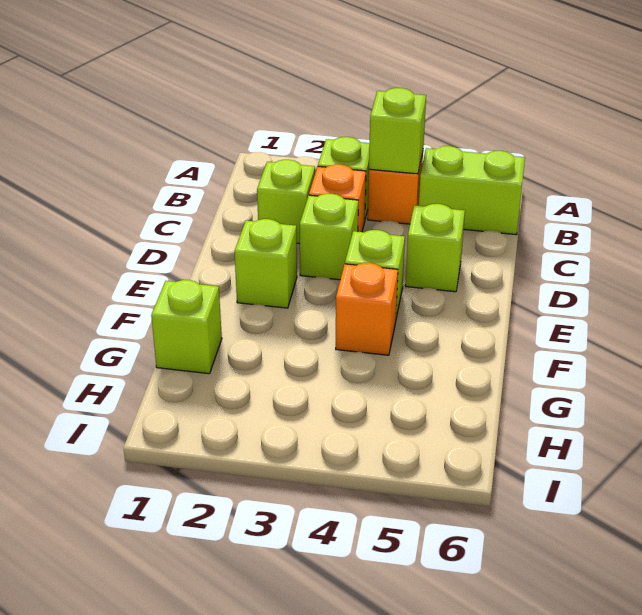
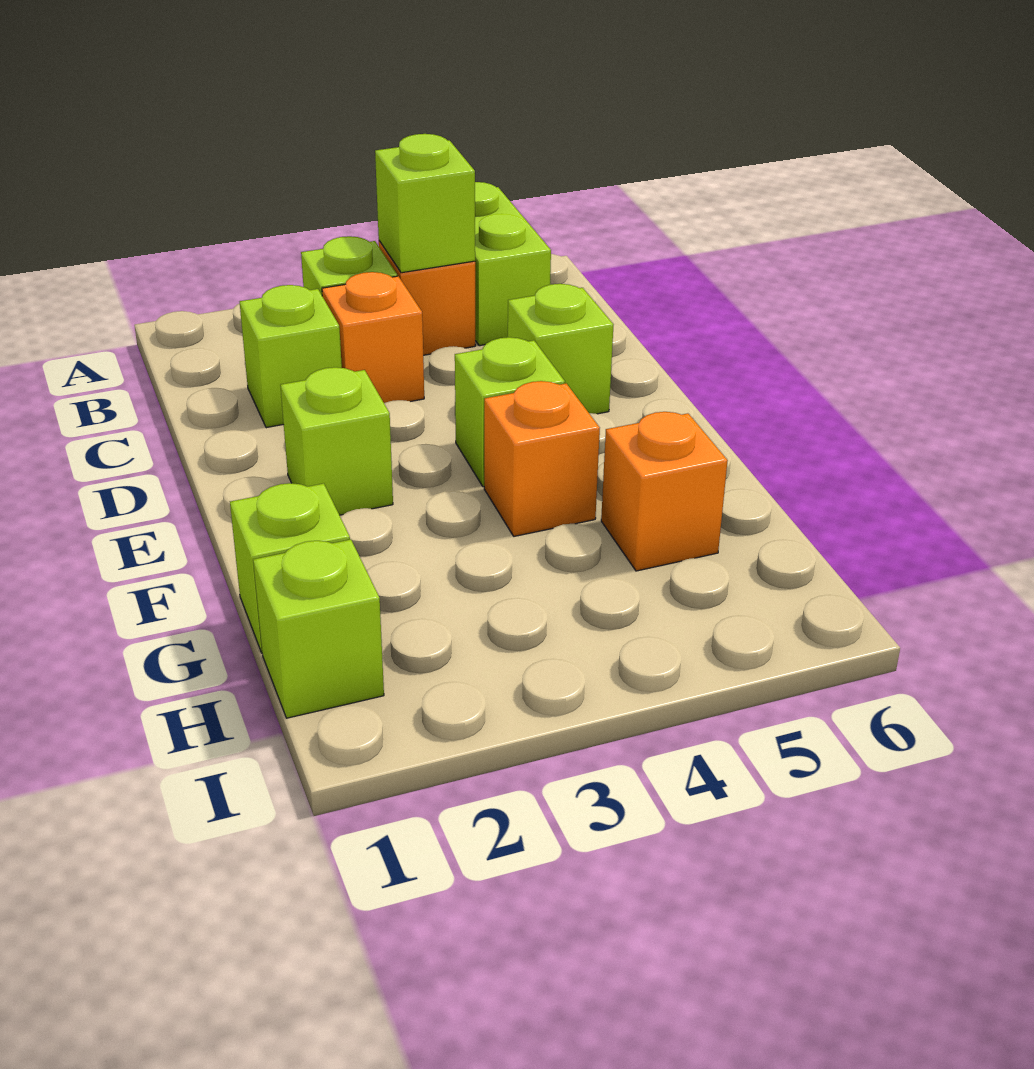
lime brick B5:B6 level 1 -> lime brick A5:B5 level 1
lime brick D3 level 1 -> lime brick H1 level 1
none -> orange brick G5 level 1

